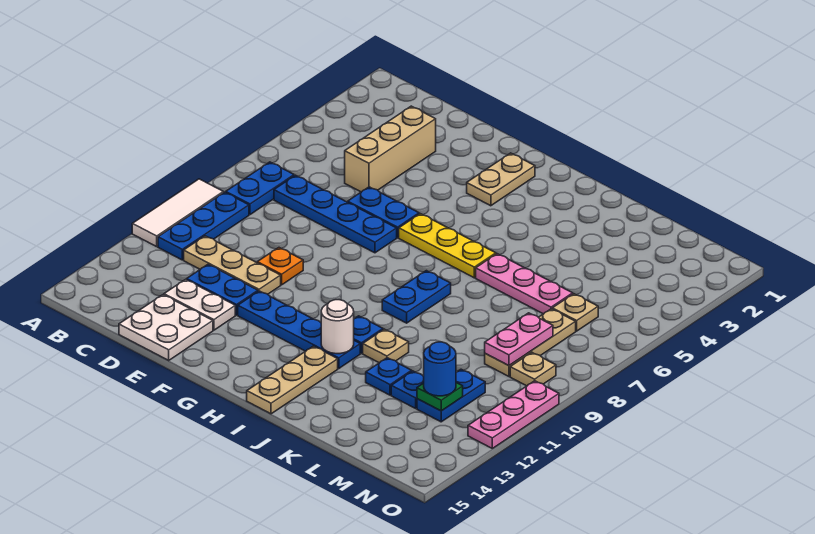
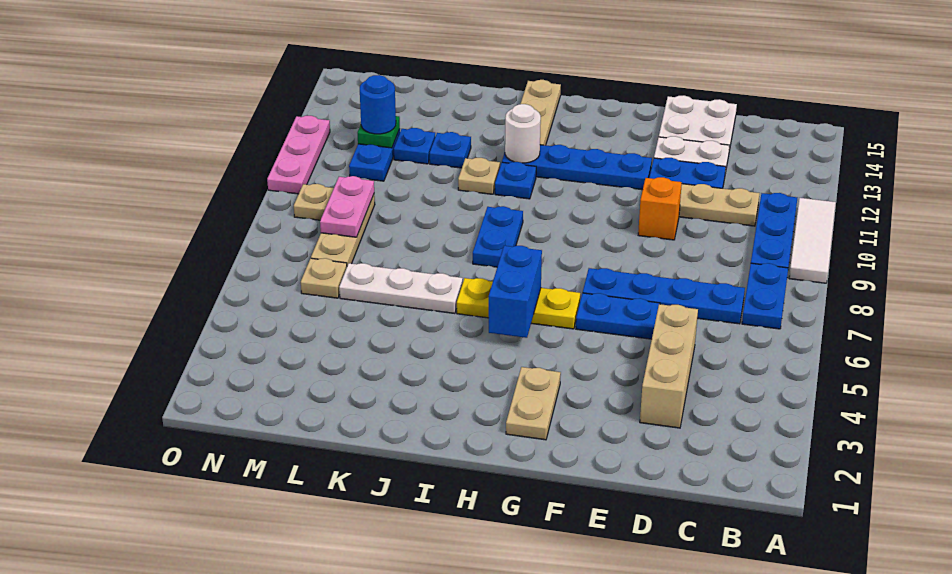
orange plate E10 level 1 -> orange brick E10 level 1
none -> blue brick H5:H6 level 2
pink plate J6:L6 level 1 -> white plate J6:L6 level 1

